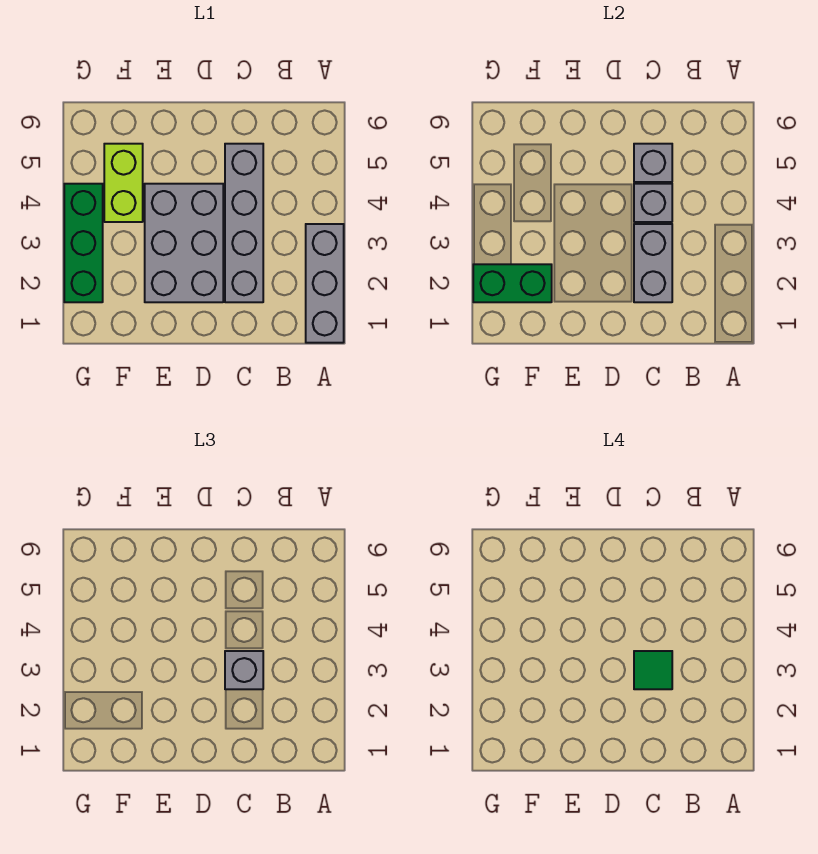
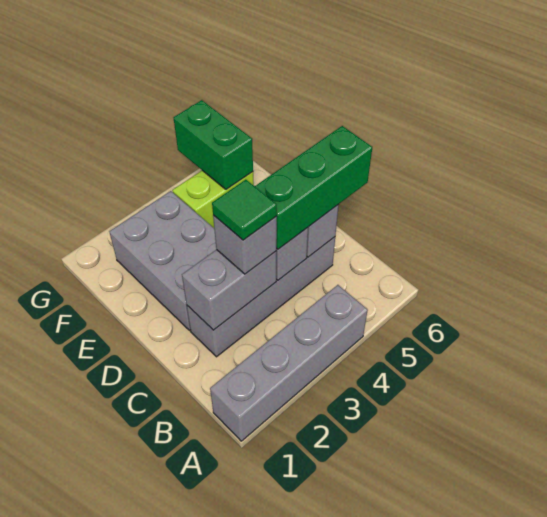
grey brick A1:A3 level 1 -> grey brick A1:A4 level 1
grey brick D2:E4 level 1 -> grey brick D2:F3 level 1
green brick F2:G2 level 2 -> green brick F5:G5 level 2
green brick G2:G4 level 1 -> green brick C4:C6 level 3

